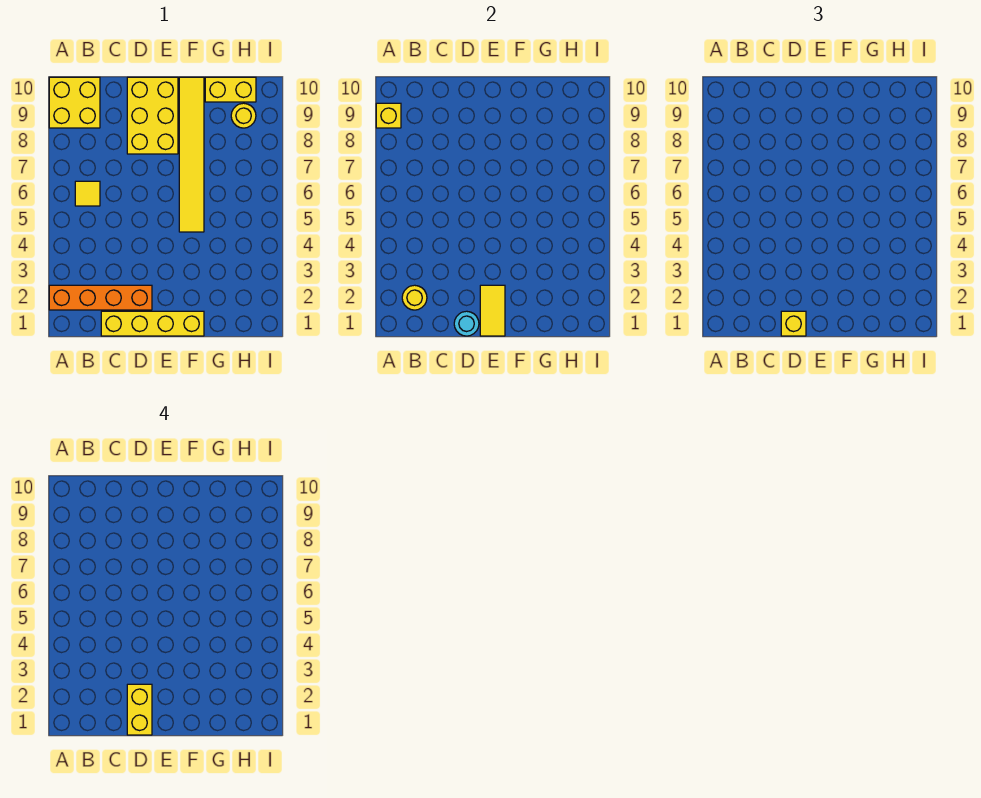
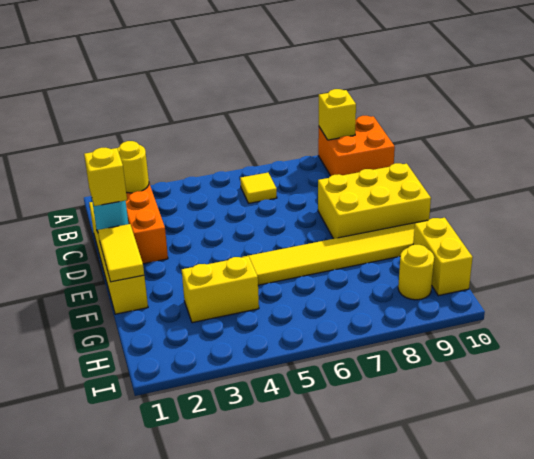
yellow brick A9:B10 level 1 -> orange brick A9:B10 level 1
yellow brick D1:D2 level 4 -> yellow brick G3:G4 level 1
yellow tile E1:E2 level 2 -> yellow tile E1:F1 level 2

